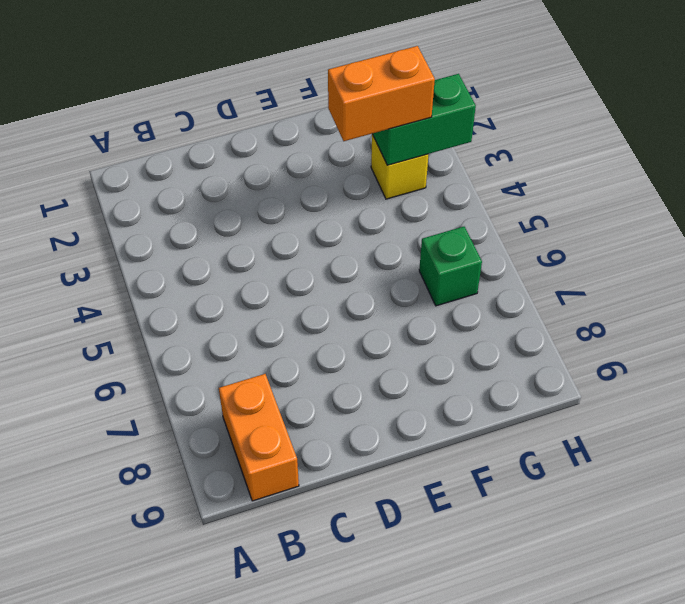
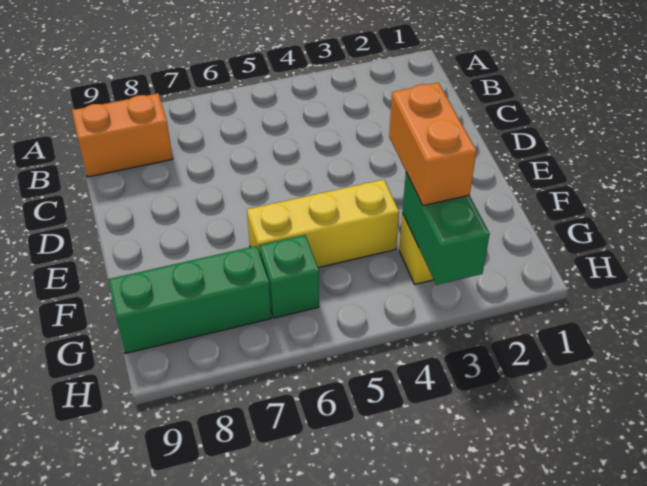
none -> yellow brick F4:F6 level 1
none -> green brick G7:G9 level 1

